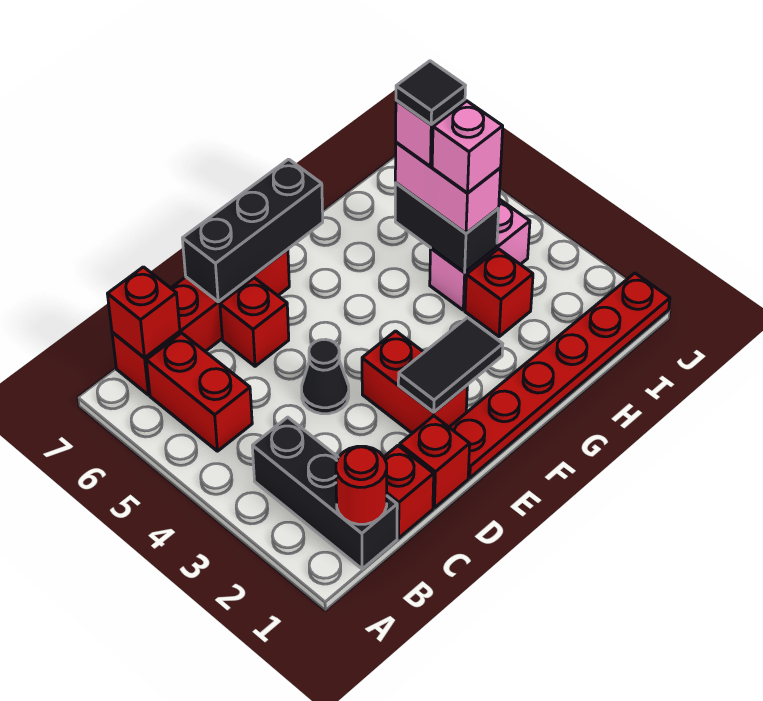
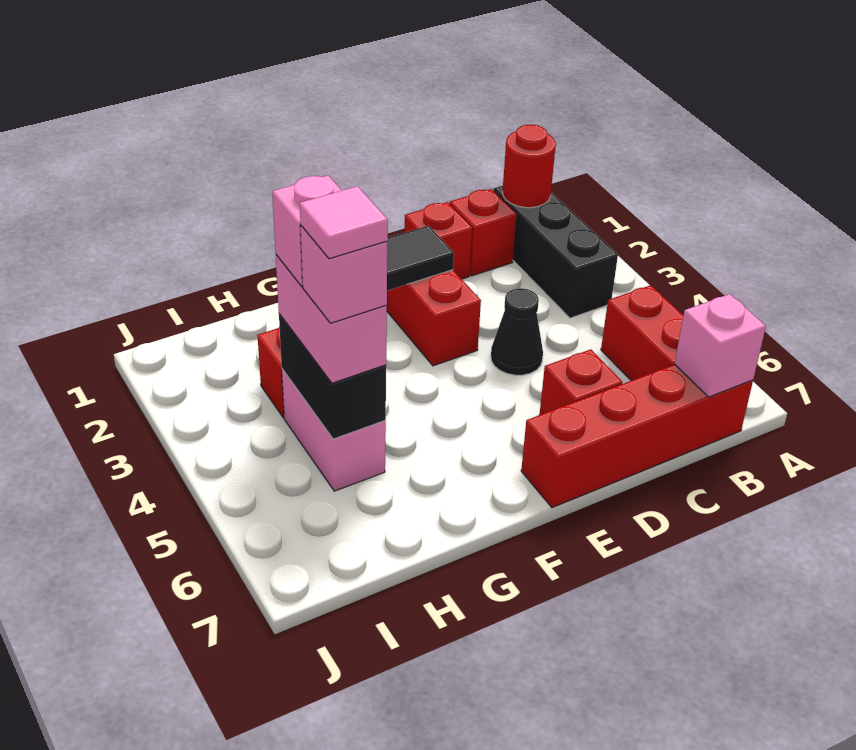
red brick B7 level 2 -> pink brick B7 level 2
black brick D7:F7 level 2 -> none
red plate E1:J1 level 1 -> none
pink brick H4:I4 level 1 -> pink brick H4:H5 level 1
black tile H5 level 5 -> pink tile H5 level 5

